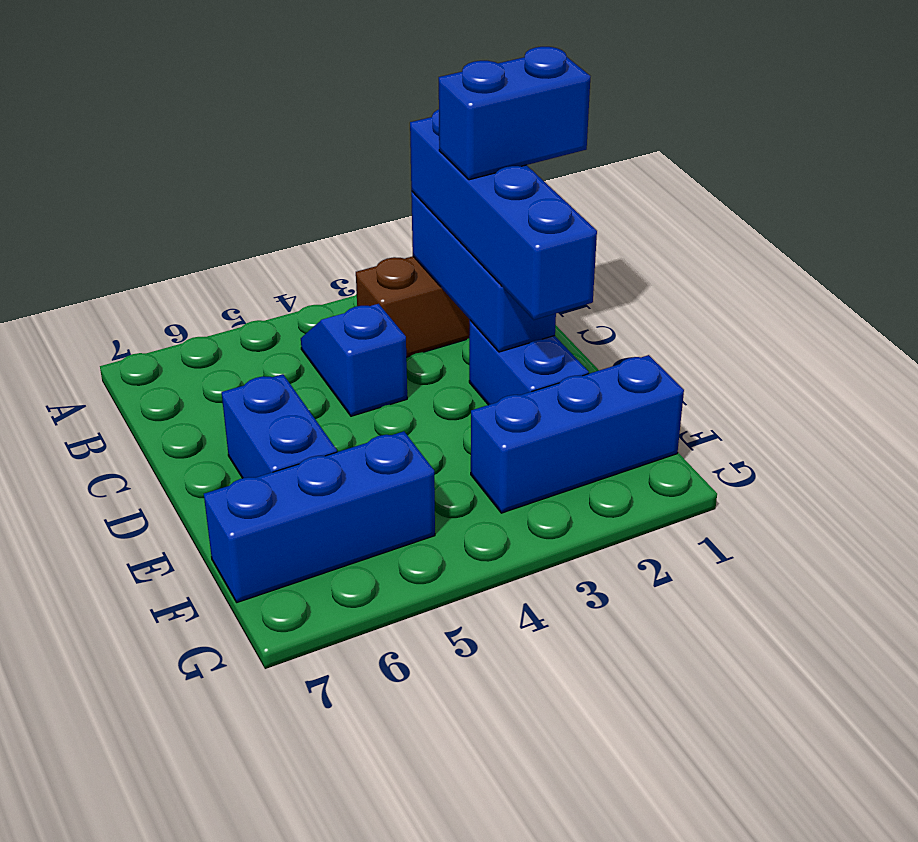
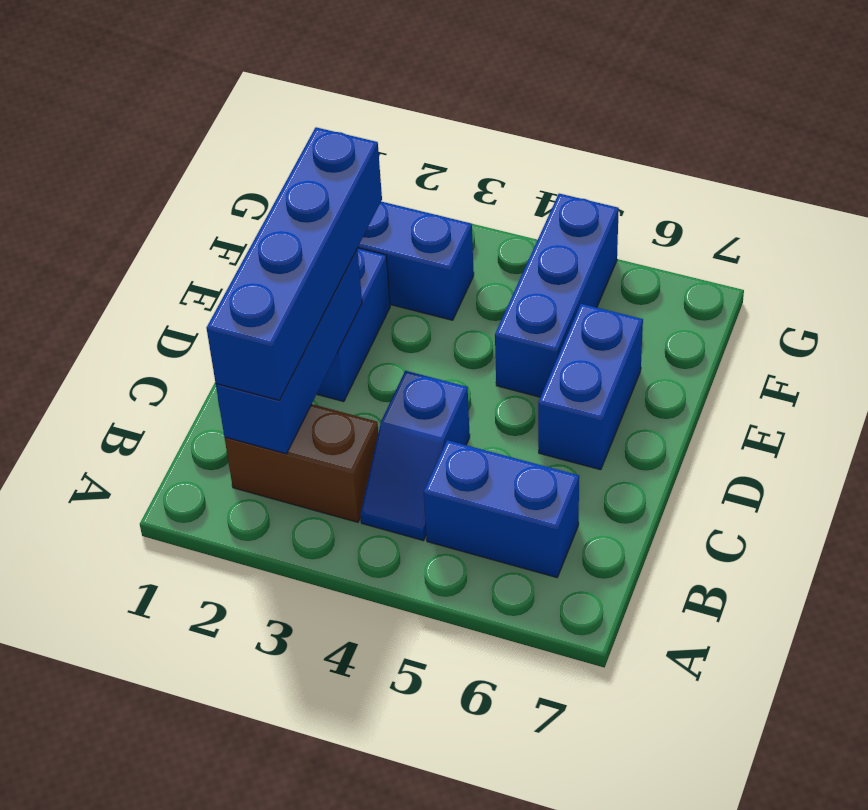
blue brick C1:C2 level 4 -> blue brick B5:B6 level 1
blue brick F5:F7 level 1 -> blue brick E5:G5 level 1

